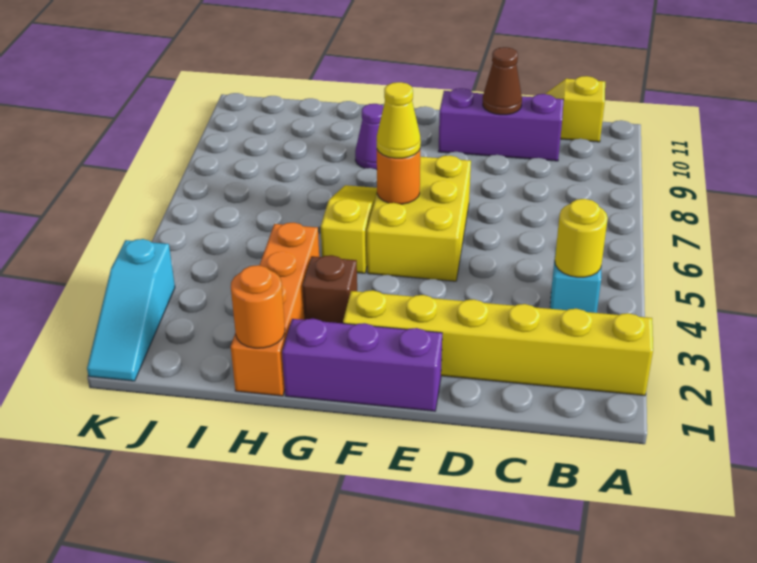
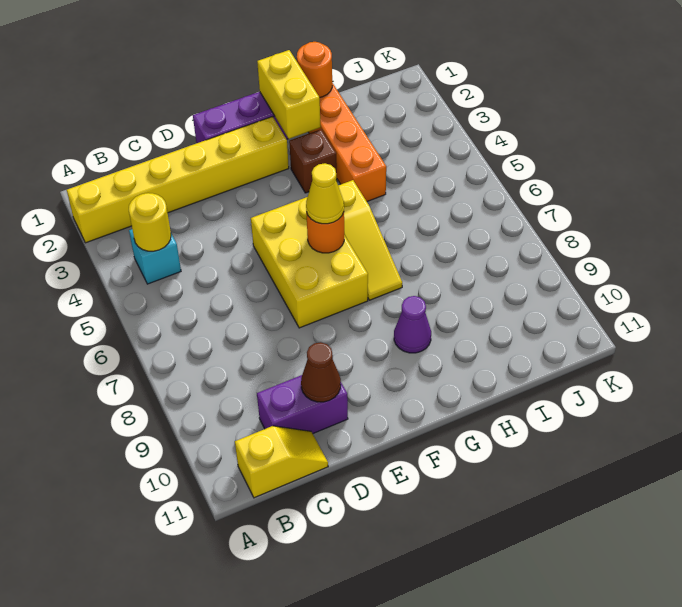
purple brick C10:E10 level 1 -> purple brick C10:D10 level 1
none -> yellow brick G1:G2 level 2
cyan slope K1:K3 level 1 top 3 -> none

